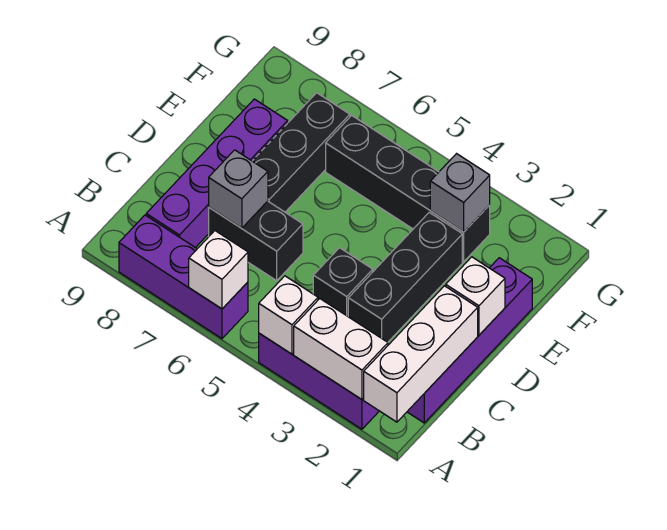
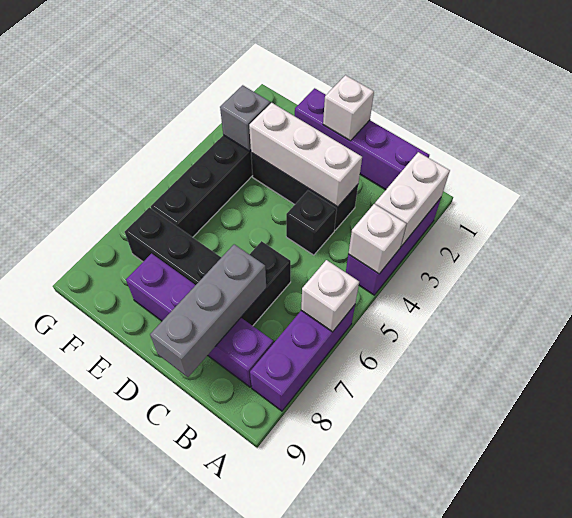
white brick A1:C1 level 2 -> white brick C3:E3 level 2
grey brick C7 level 2 -> grey brick C7:C9 level 2

